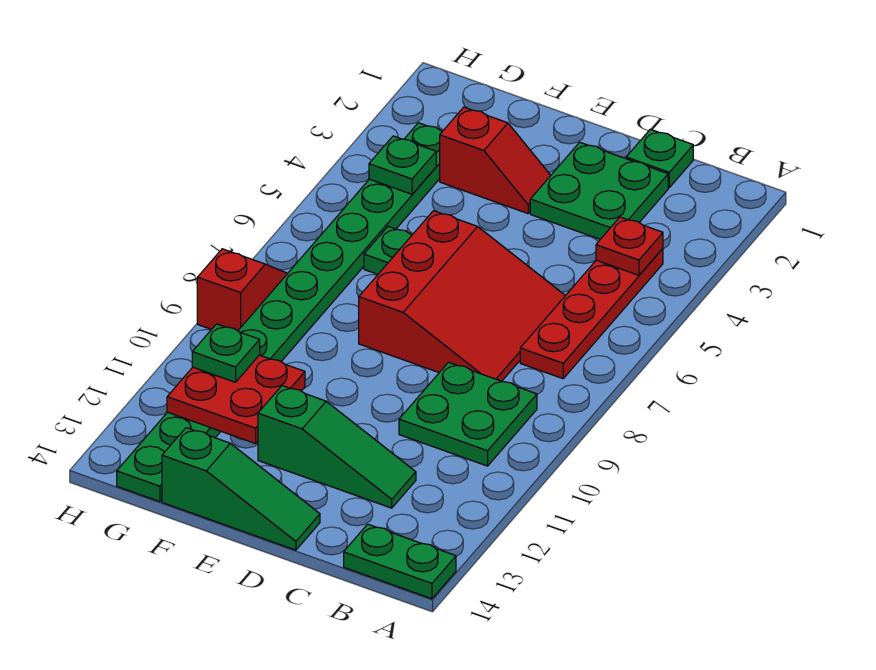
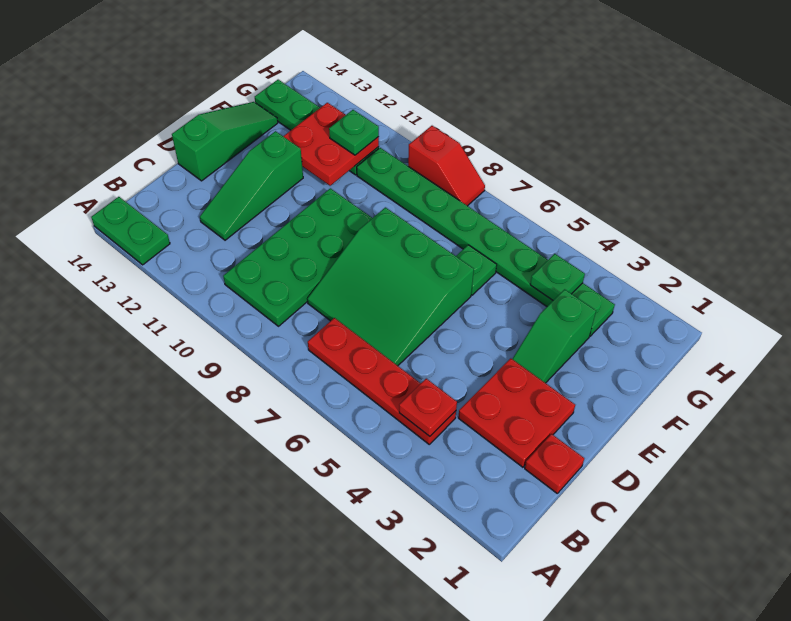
green plate A14:B14 level 1 -> green plate A13:A14 level 1
green plate B9:C10 level 1 -> green plate B9:E10 level 1
green plate C1 level 1 -> red plate C1 level 1
green plate C2:D3 level 1 -> red plate C2:D3 level 1
red slope C6:E8 level 1 top E -> green slope C6:E8 level 1 top E
green slope D14:F14 level 1 top F -> green slope D14:F14 level 1 top D
red slope E3:F3 level 1 top F -> green slope E3:F3 level 1 top F

